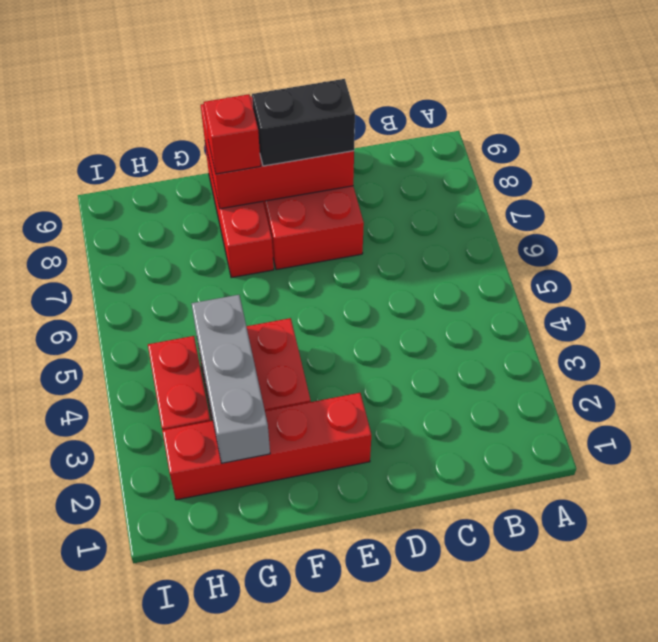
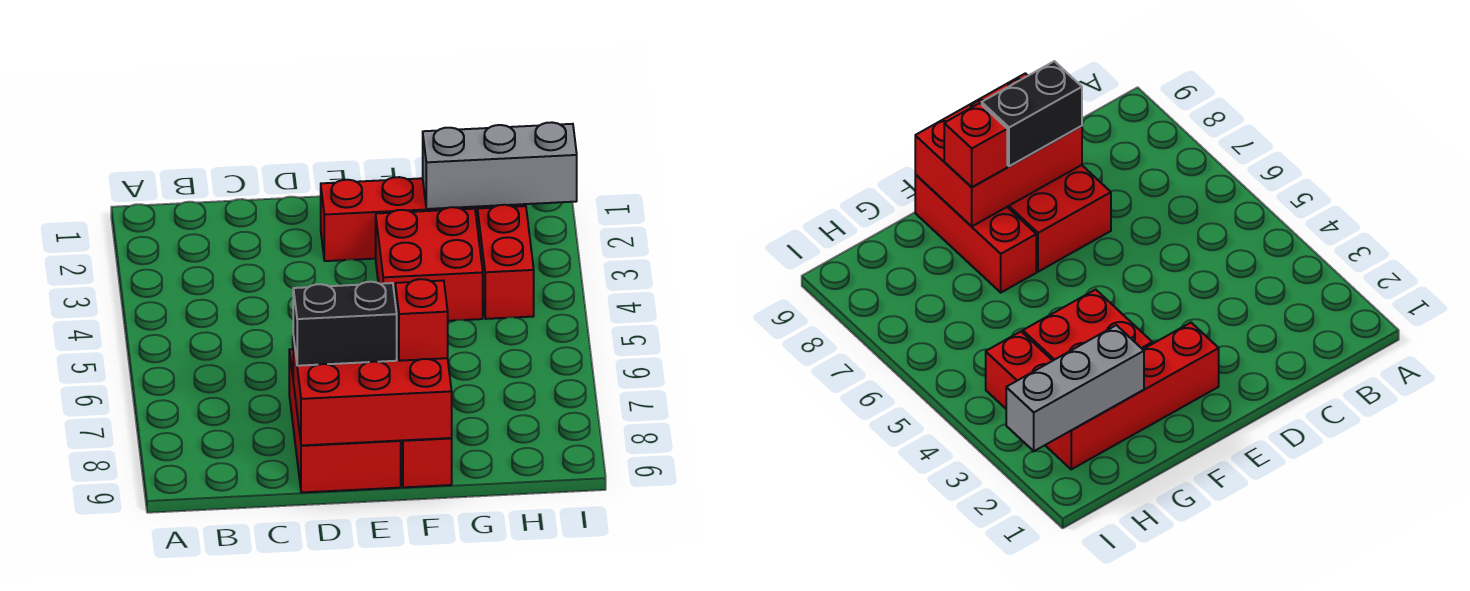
grey brick G2:G4 level 2 -> grey brick G2:I2 level 2

